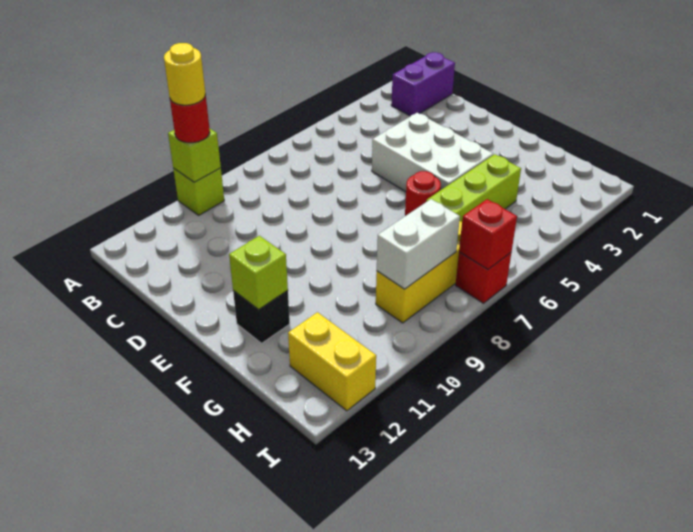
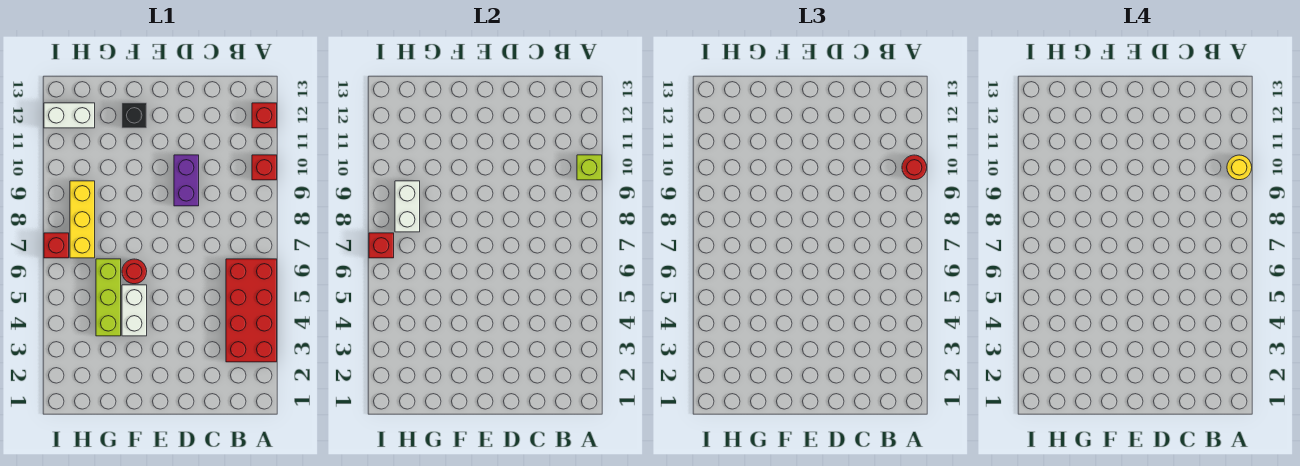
none -> red brick A3:B6 level 1
lime brick A10 level 1 -> red brick A10 level 1
none -> red brick A12 level 1
purple brick B1:B2 level 1 -> purple brick D9:D10 level 1
white brick D4:F5 level 1 -> white brick F4:F5 level 1
lime brick F12 level 2 -> none
yellow brick H12:I12 level 1 -> white brick H12:I12 level 1

